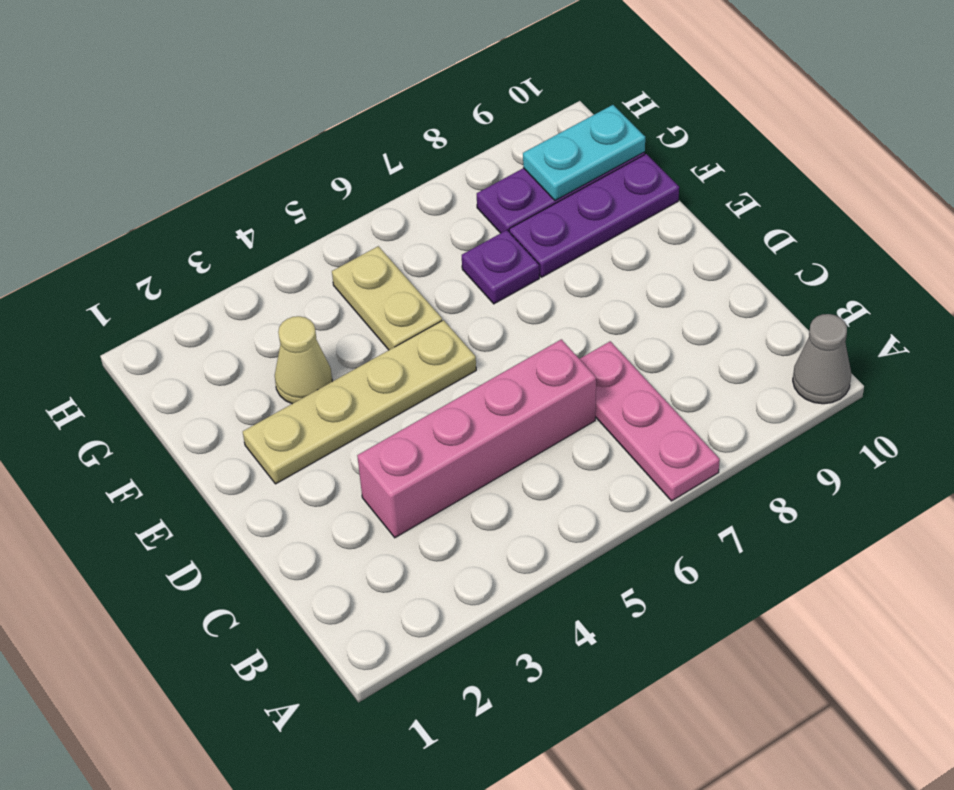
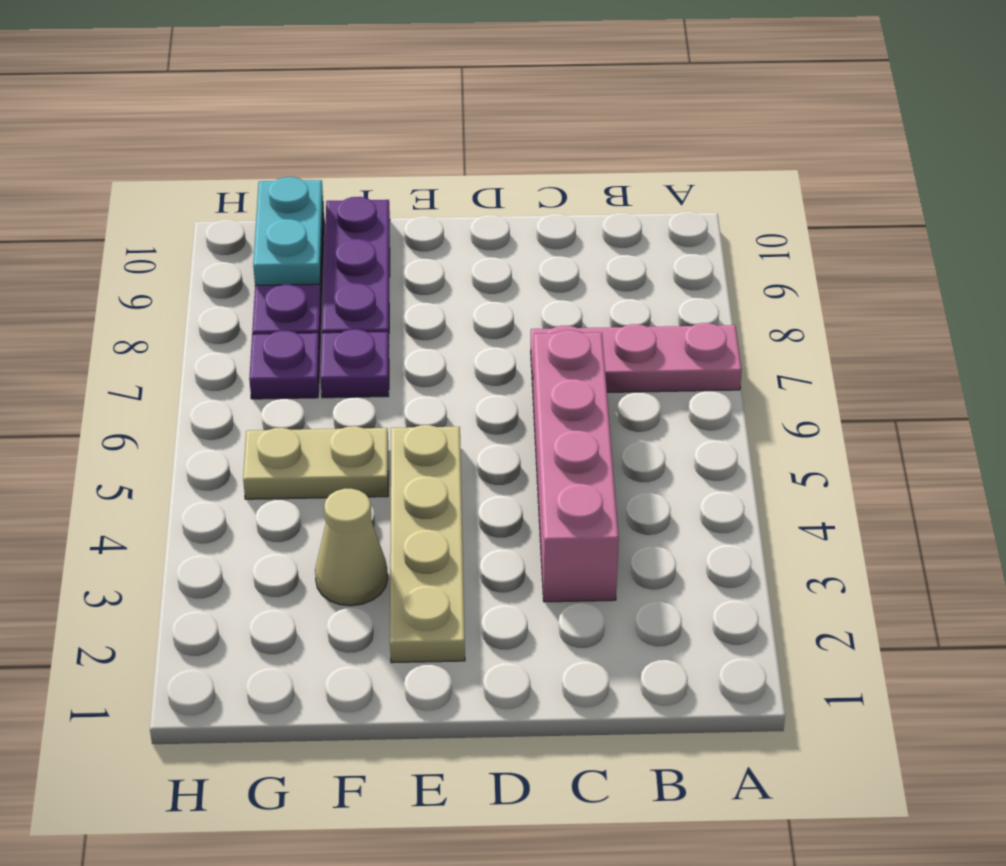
grey cone A10 level 1 -> none
none -> purple plate G7 level 1

